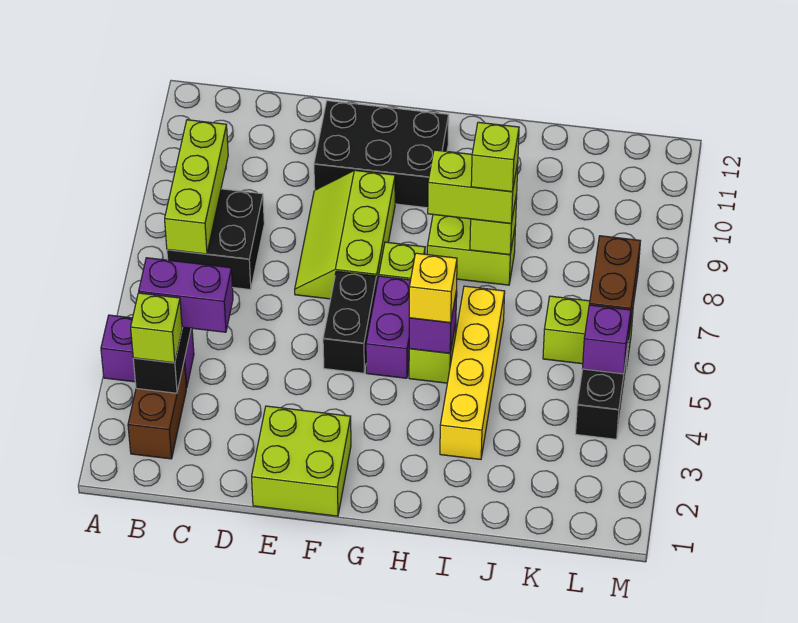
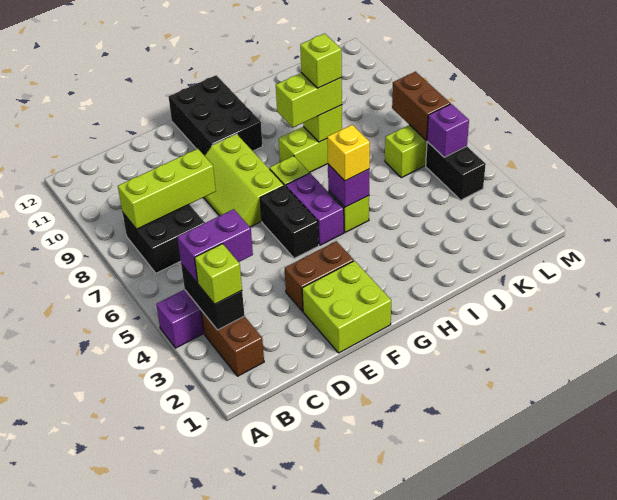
lime brick B7:B9 level 2 -> lime brick B8:D8 level 2
none -> brown brick E3:F3 level 1
black brick E10:G11 level 1 -> black brick F10:G12 level 1
yellow brick I3:I6 level 1 -> none

